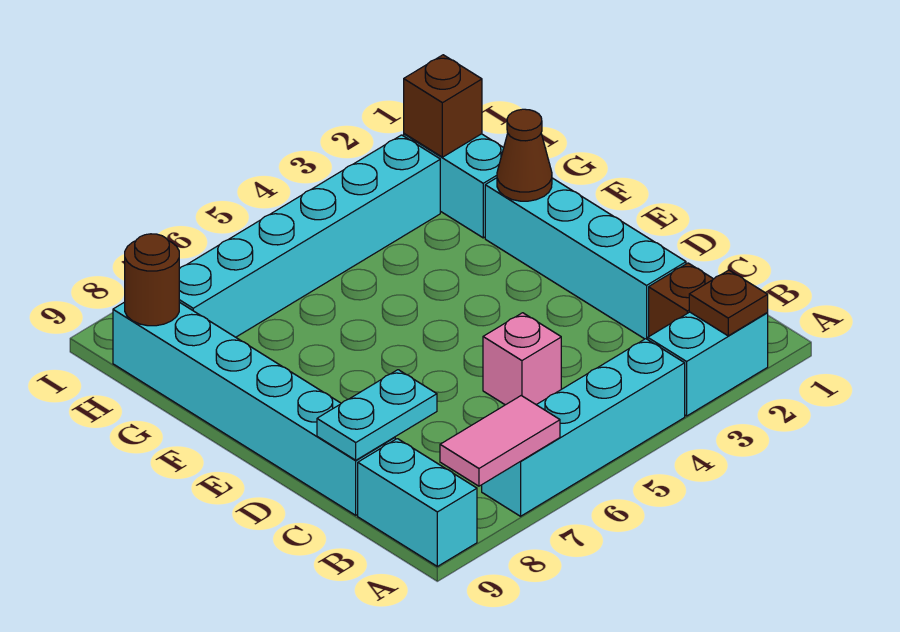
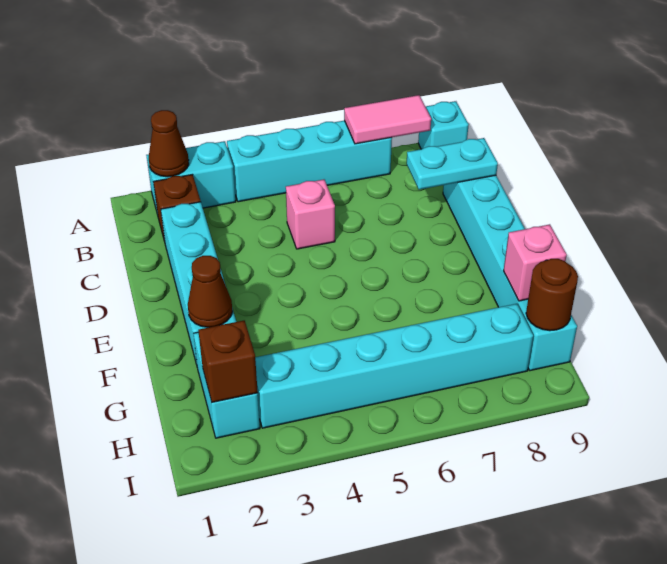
brown plate A2 level 2 -> brown cone A2 level 2
cyan brick A9:B9 level 1 -> cyan brick A9 level 1
none -> pink brick G9 level 2

